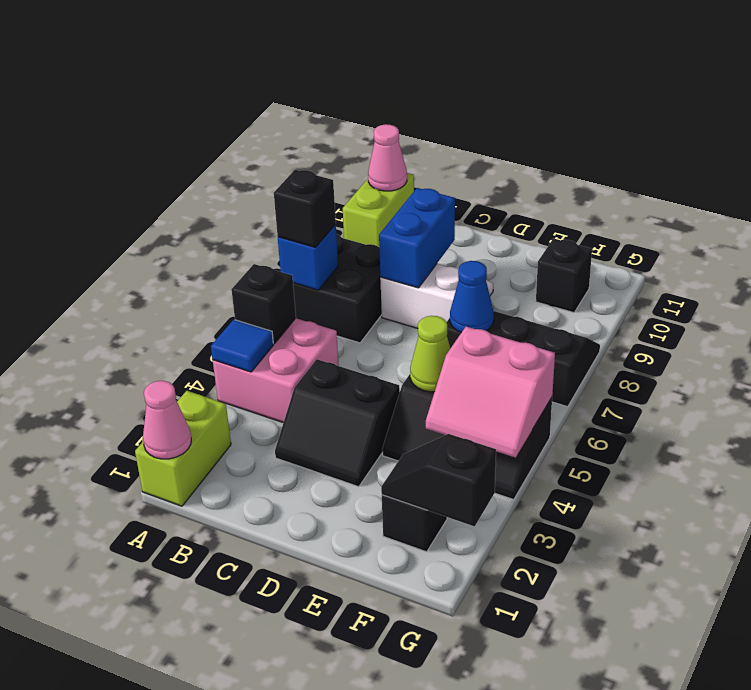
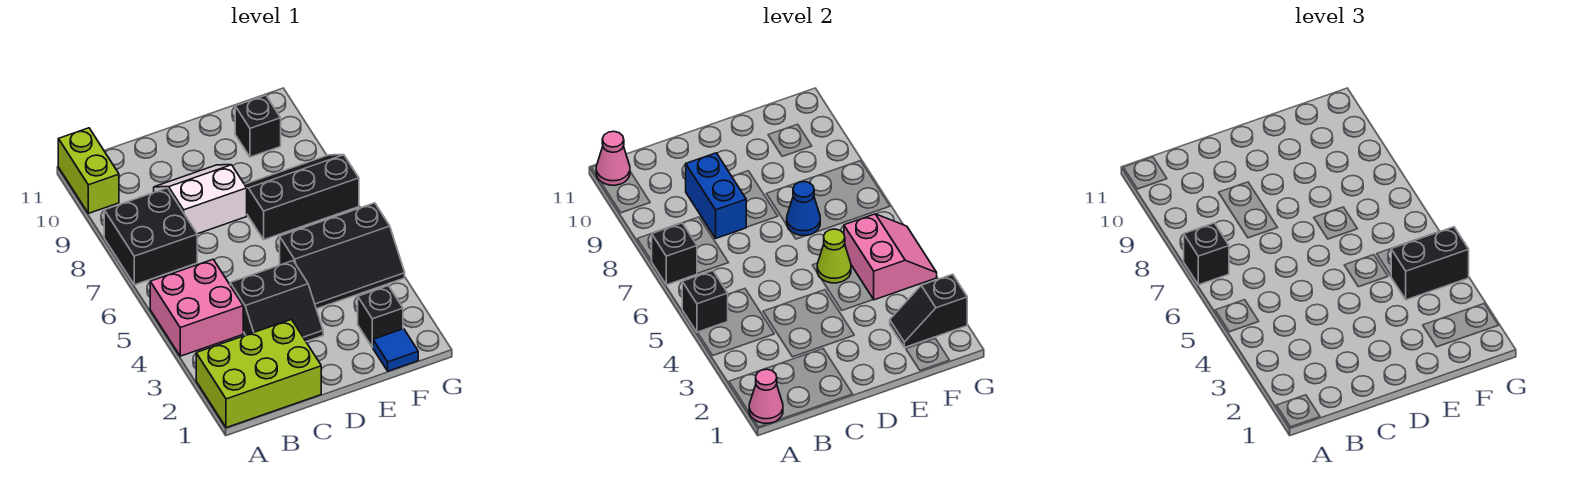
lime brick A1:A2 level 1 -> lime brick A1:C2 level 1
blue tile A4 level 2 -> blue tile F1 level 1
blue brick A7 level 2 -> black brick A7 level 2
pink slope F4:G5 level 2 top 5 -> pink slope F4:G5 level 2 top F
none -> black brick F4:G4 level 3

